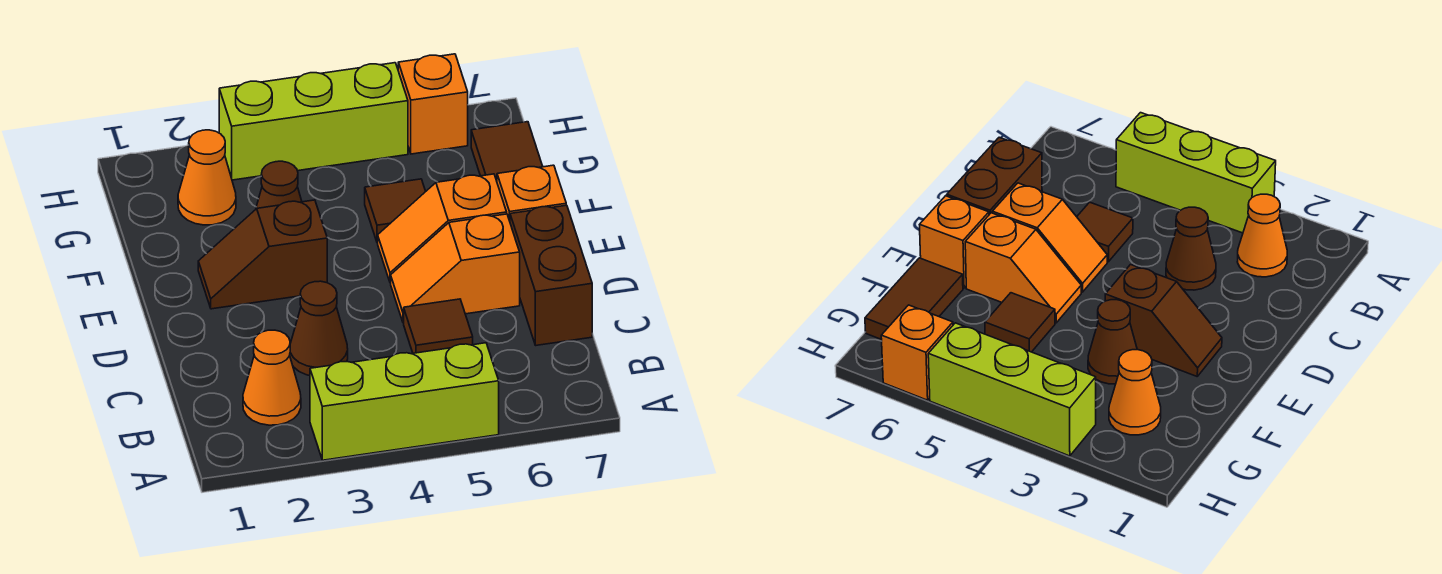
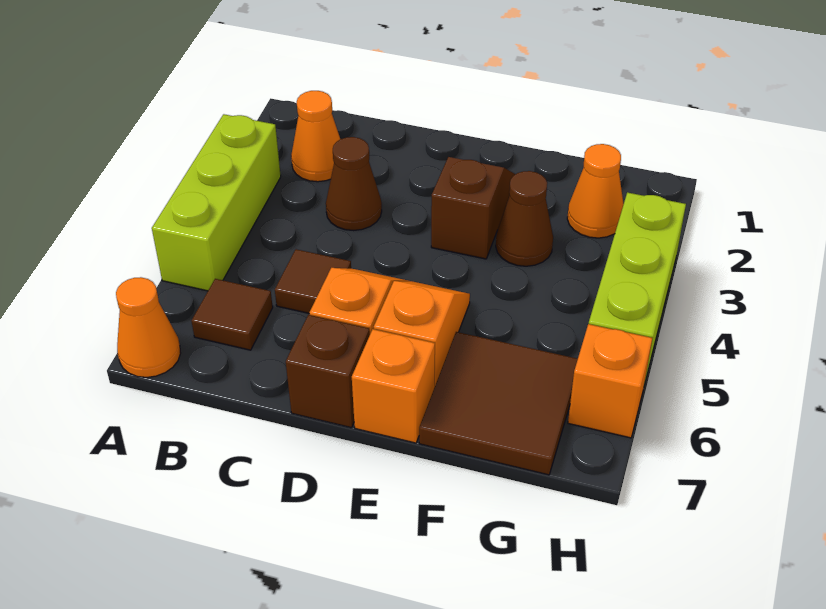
none -> orange cone A7 level 1
brown brick C7:D7 level 1 -> brown brick D7 level 1
brown tile F5 level 1 -> brown tile B6 level 1
brown tile F7:G7 level 1 -> brown tile F6:G7 level 1

